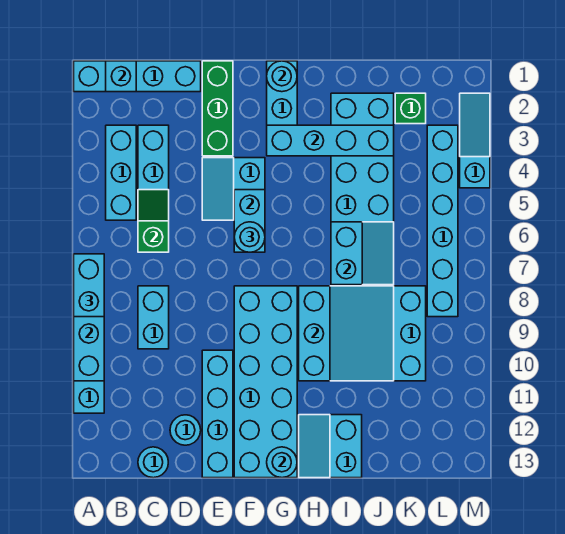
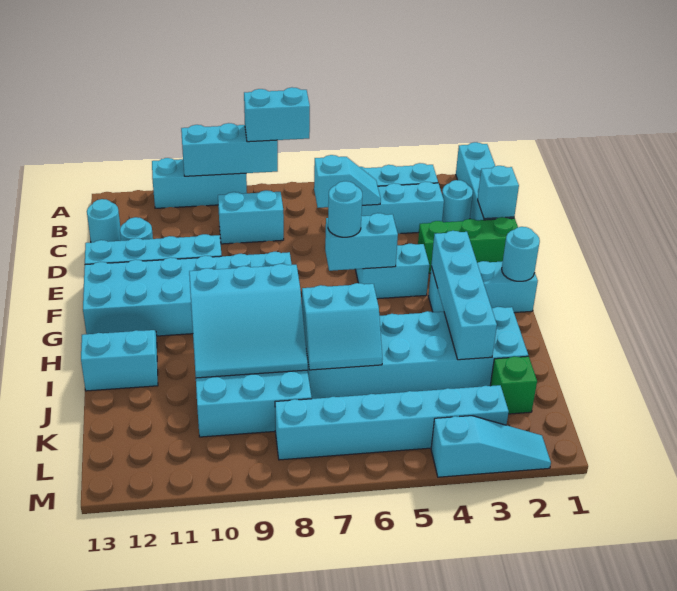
cyan brick B1 level 2 -> cyan brick D1 level 2
green slope C5:C6 level 2 top 6 -> cyan slope C5:C6 level 2 top 6
cyan round brick G13 level 2 -> cyan round brick C2 level 1

